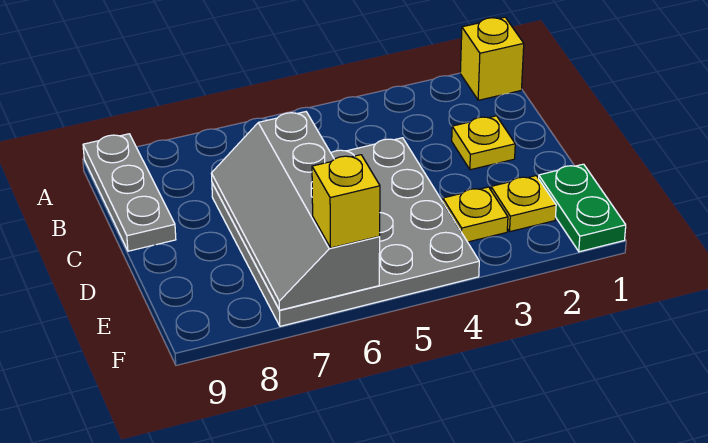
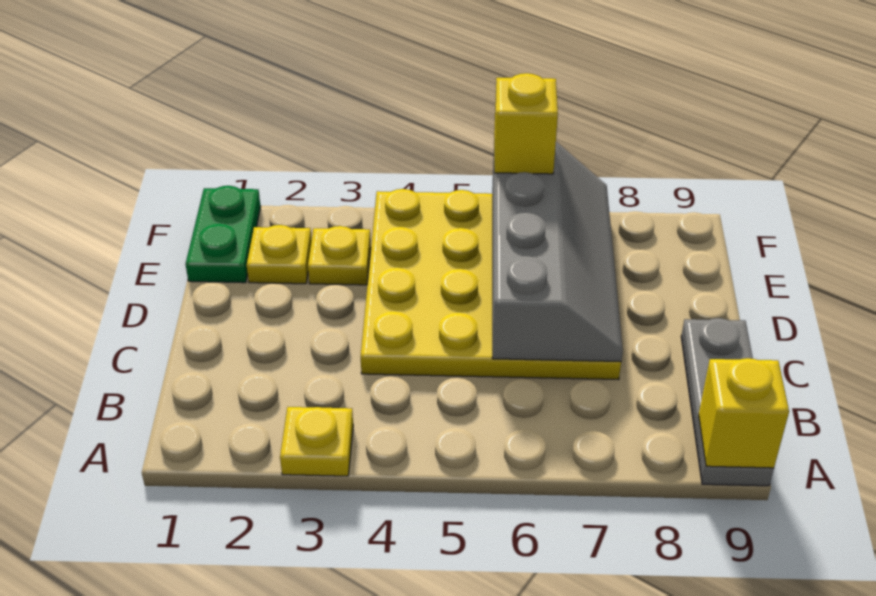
yellow brick A1 level 1 -> yellow brick A9 level 2
yellow plate C2 level 1 -> yellow plate A3 level 1
grey plate C4:F7 level 1 -> yellow plate C4:F7 level 1

